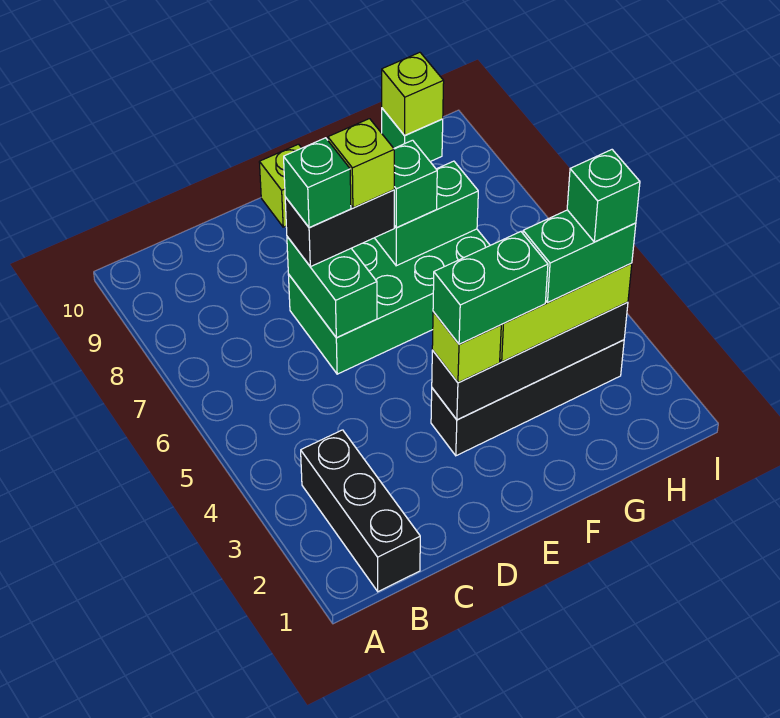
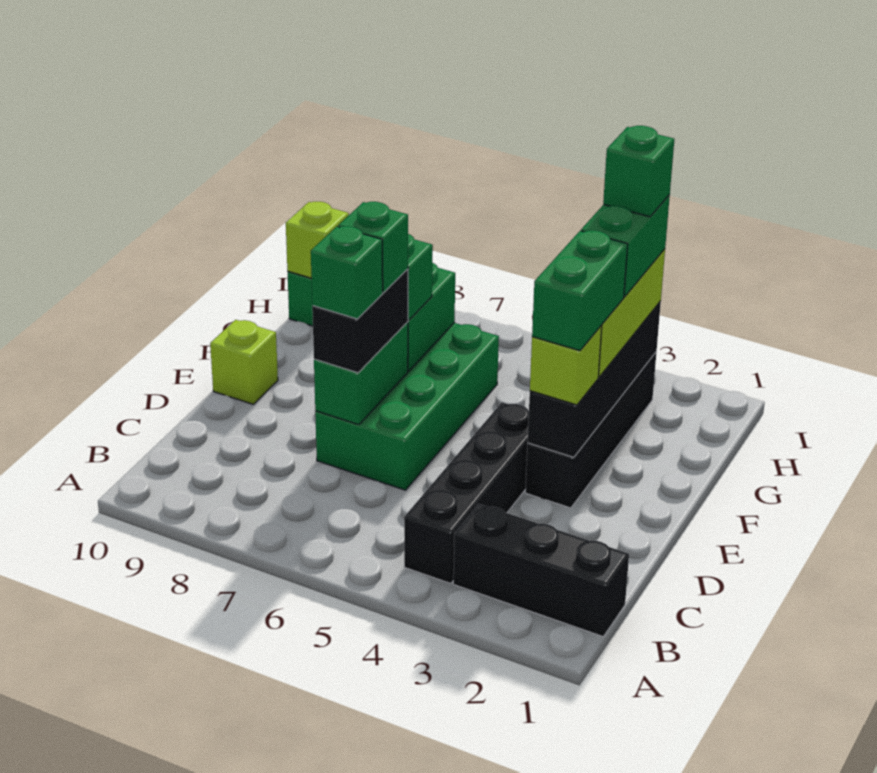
none -> black brick B4:E4 level 1
green brick D6:D7 level 2 -> green brick D7:E7 level 2
lime brick E7 level 4 -> green brick E7 level 4

